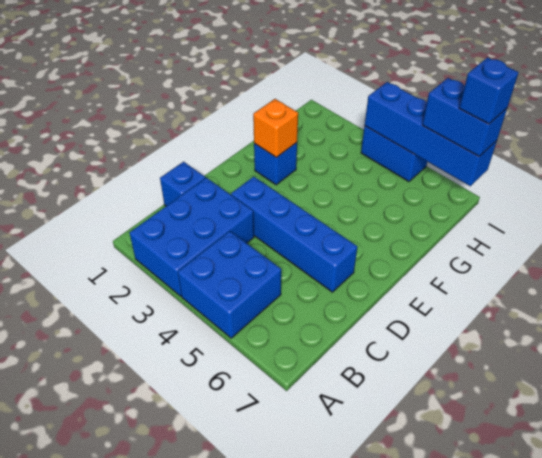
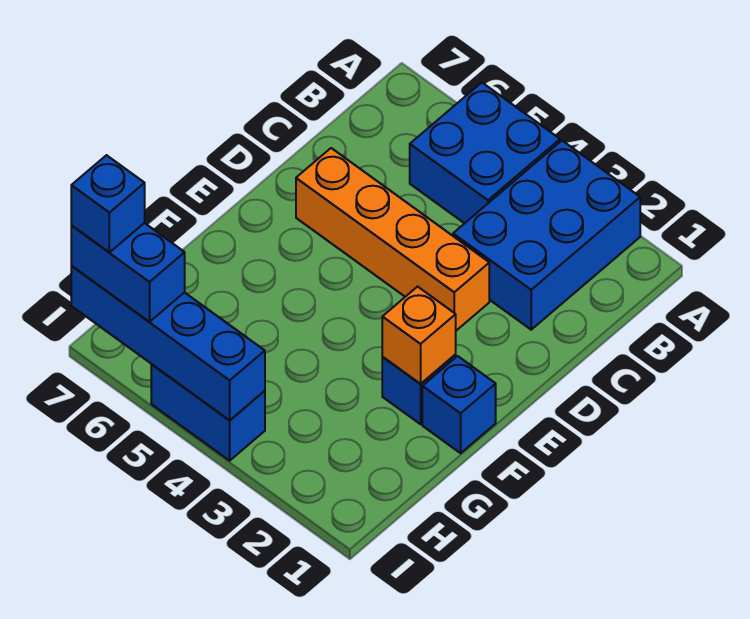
blue brick C1 level 1 -> blue brick F1 level 1
blue brick D3:D6 level 1 -> orange brick D3:D6 level 1

